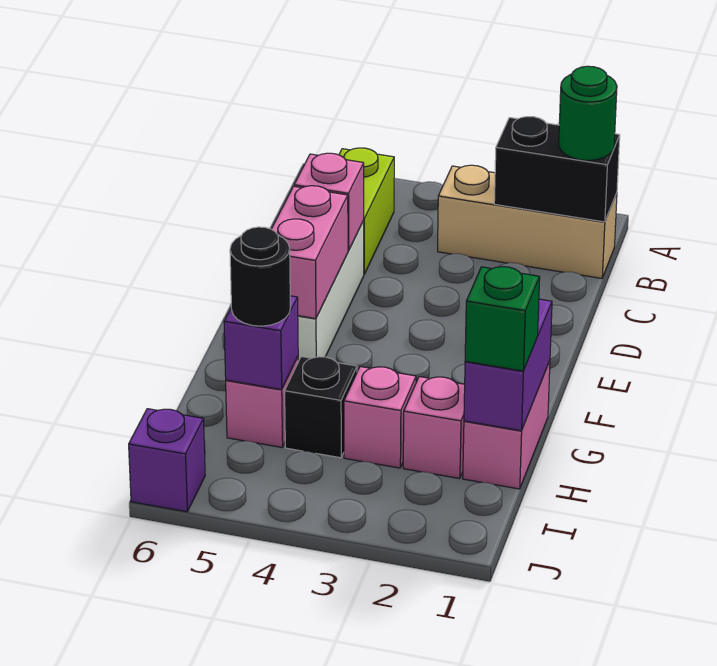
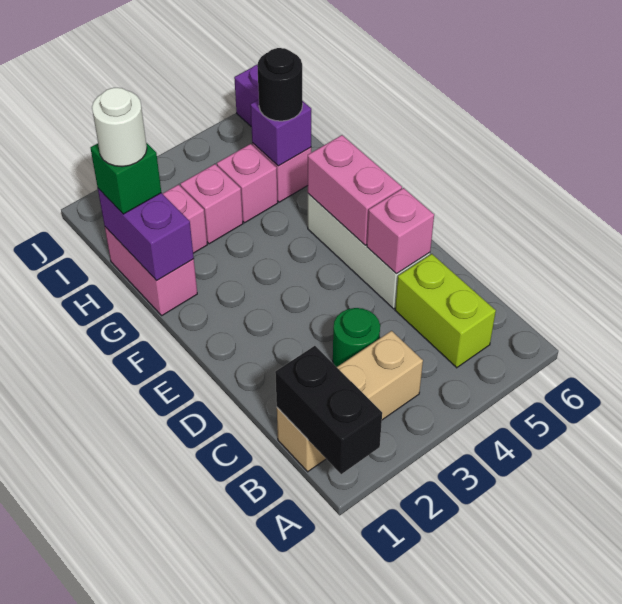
black brick B1:B2 level 2 -> black brick A1:B1 level 2
green round brick B1 level 3 -> green round brick C3 level 1
none -> white round brick H1 level 4
black brick H4 level 1 -> pink brick H4 level 1

